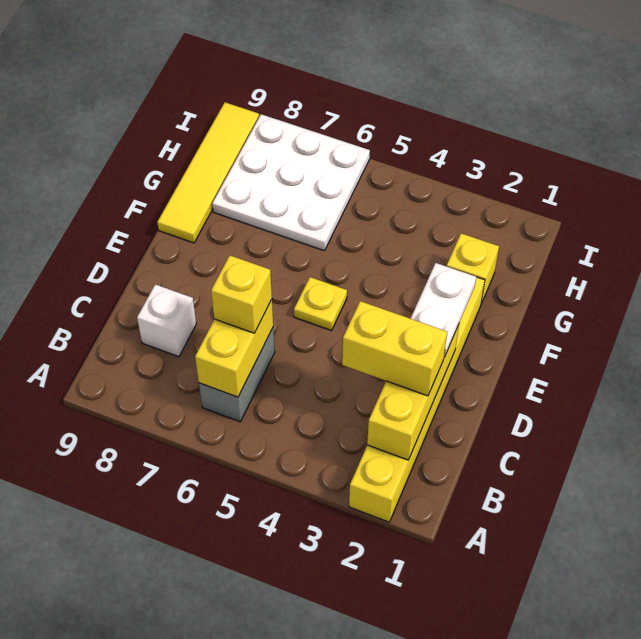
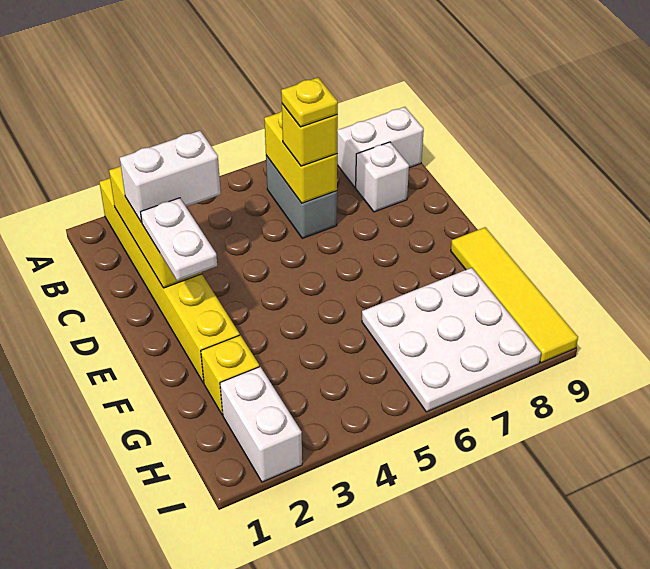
none -> white brick B8:B9 level 1
yellow brick C2:C3 level 3 -> white brick C2:C3 level 3
yellow plate E5 level 1 -> yellow plate C6 level 4
none -> white brick H2:I2 level 1

